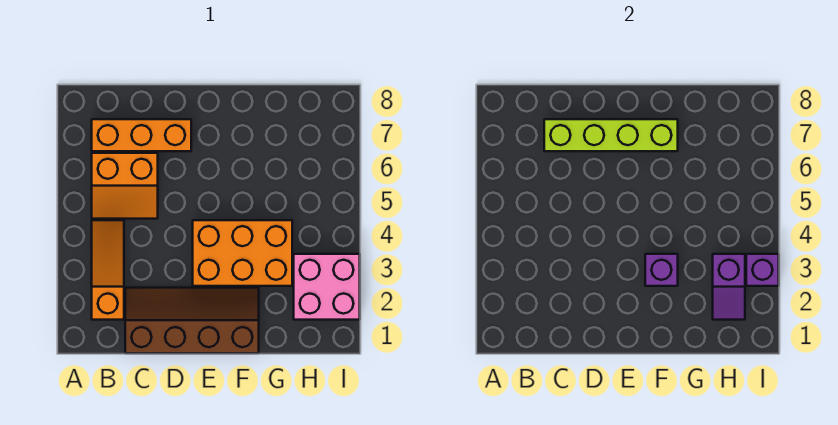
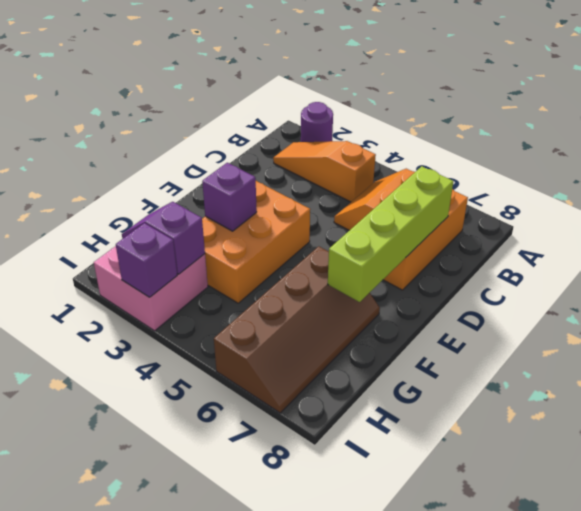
none -> purple round brick A2 level 1
orange slope B2:B4 level 1 top 2 -> orange slope B2:B4 level 1 top 4
brown slope C1:F2 level 1 top 1 -> brown slope F6:I7 level 1 top 6

